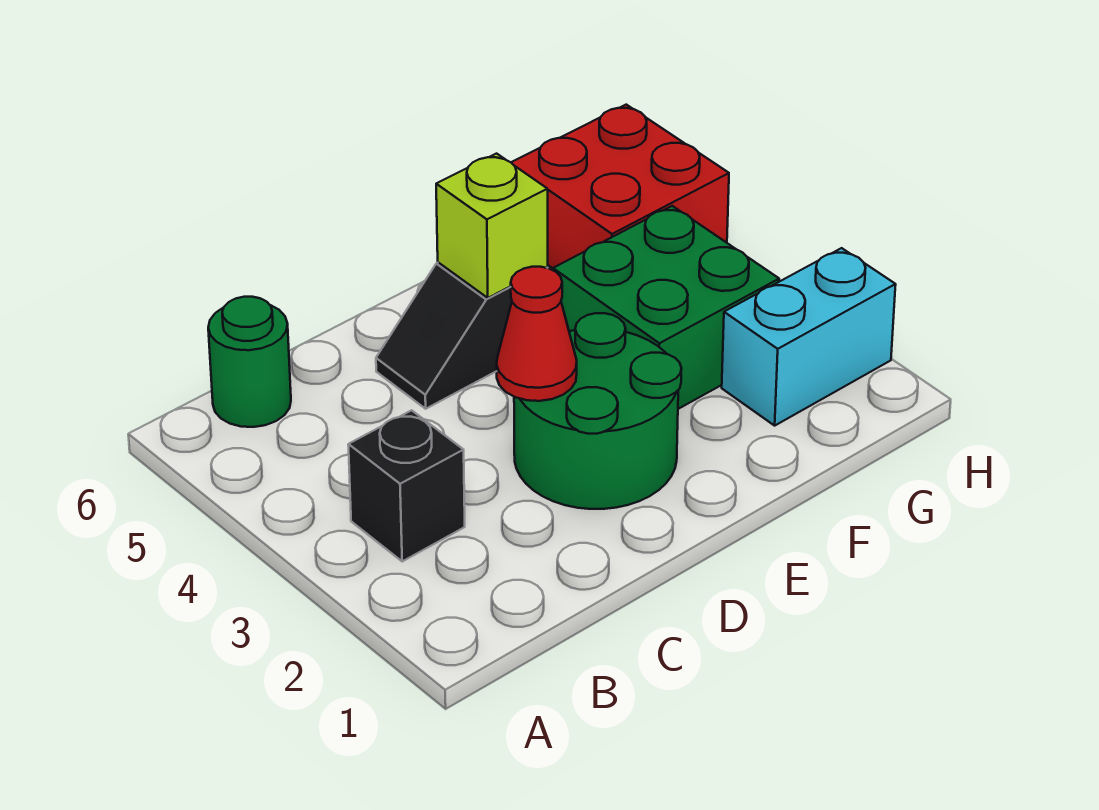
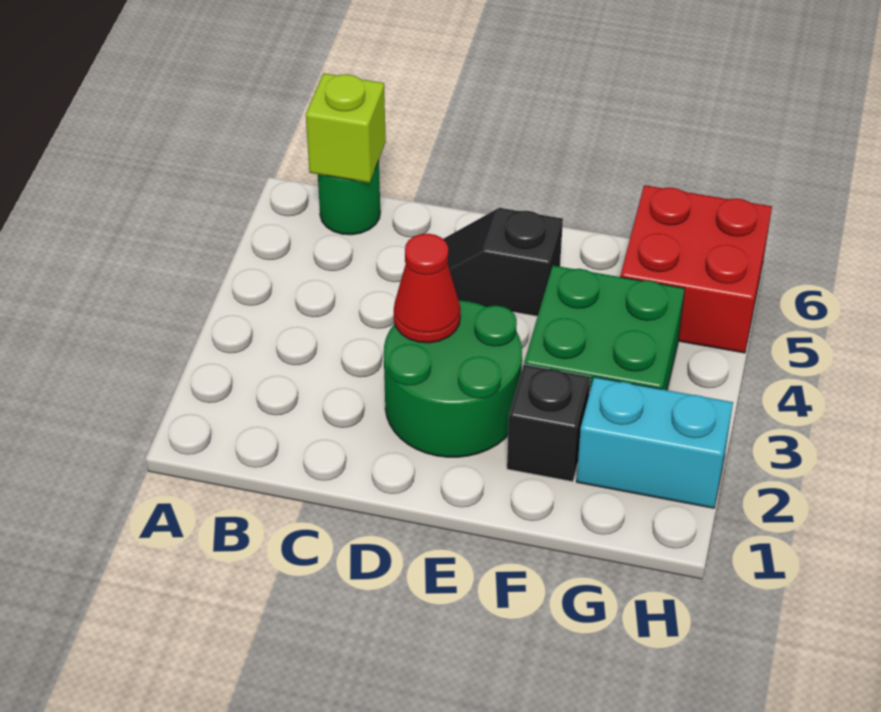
black brick B3 level 1 -> black brick F2 level 1
lime brick E5 level 2 -> lime brick B6 level 2

